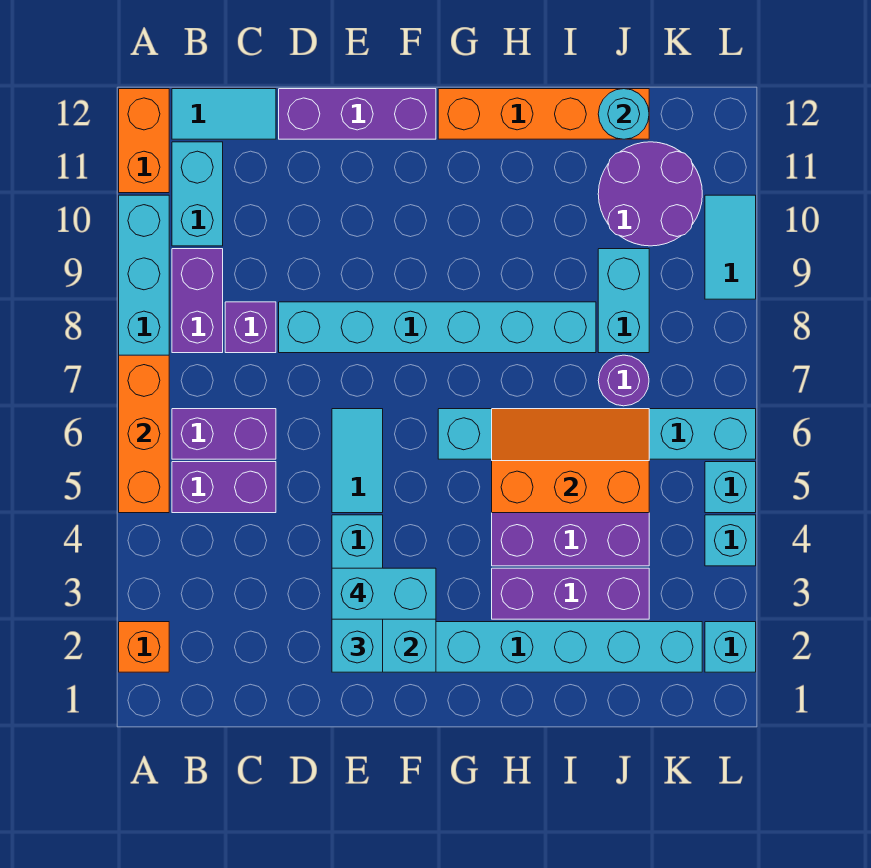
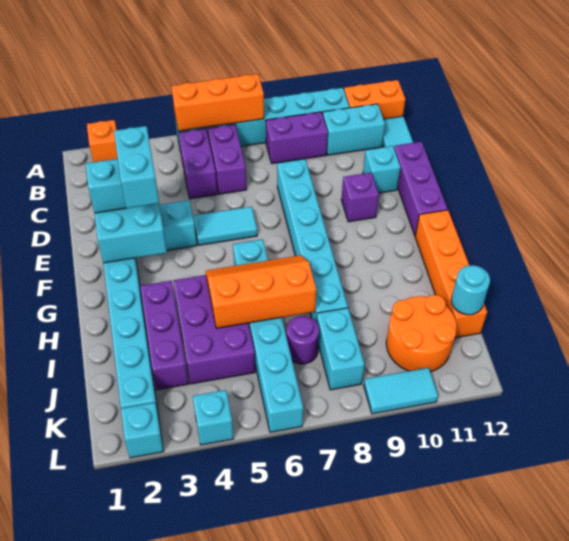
purple brick C8 level 1 -> purple brick E10 level 1
orange slope H5:J6 level 2 top 5 -> orange slope H5:I7 level 2 top I
cyan brick J8:J9 level 1 -> cyan brick J8:K8 level 1
purple round brick J10:K11 level 1 -> orange round brick J10:K11 level 1
cyan brick L5 level 1 -> cyan brick D11 level 1

